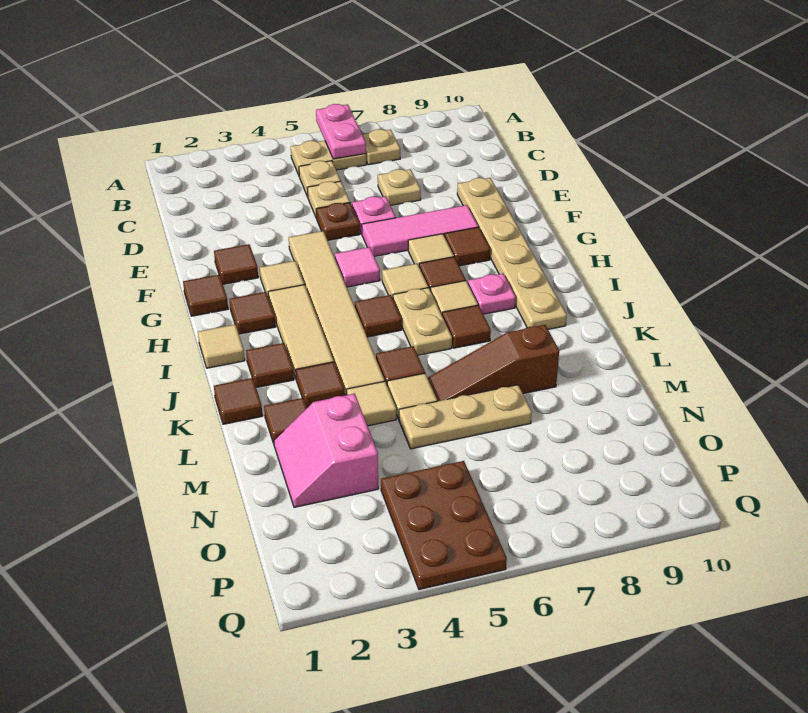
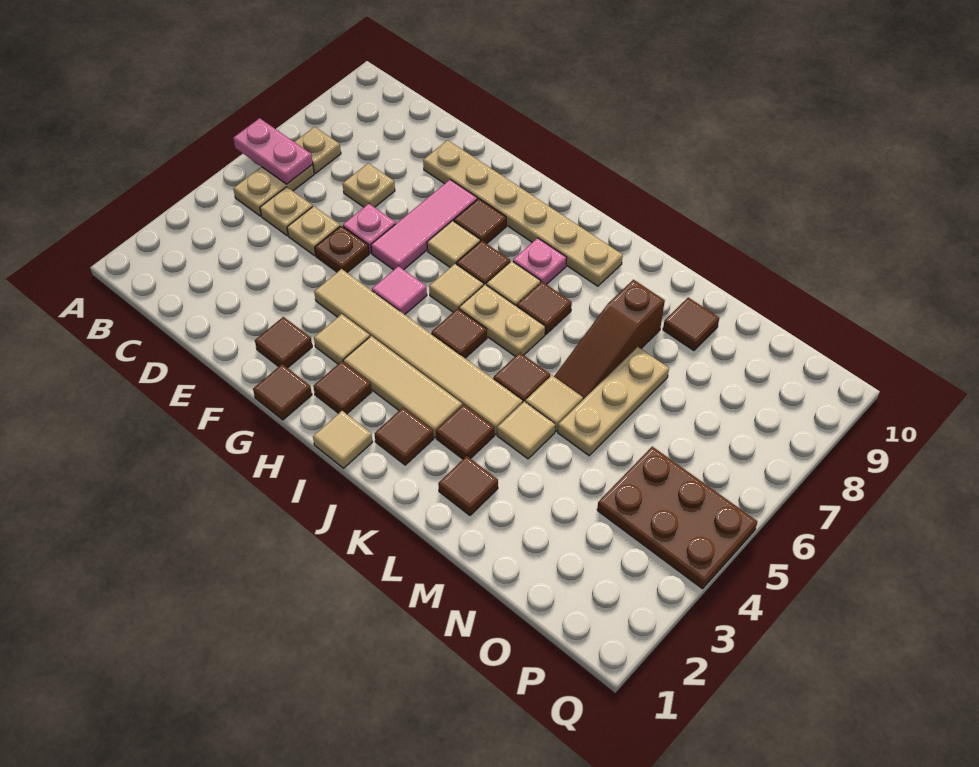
brown tile K1 level 1 -> brown tile M9 level 1
pink slope M2:N3 level 1 top 3 -> none

